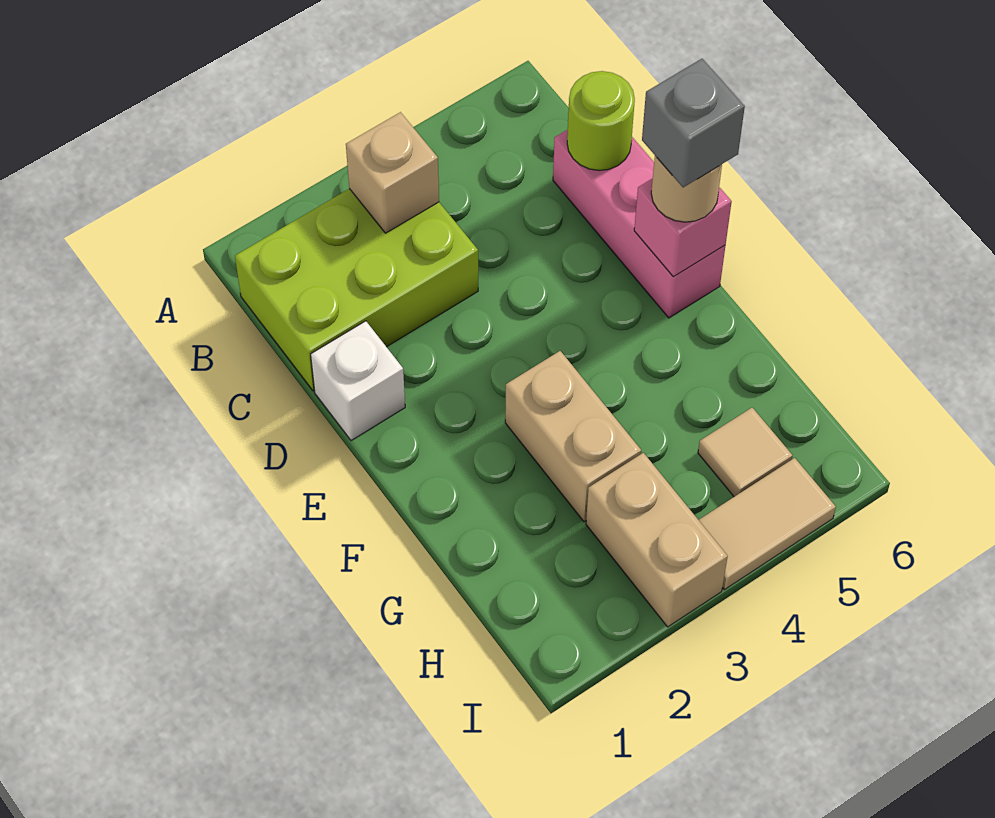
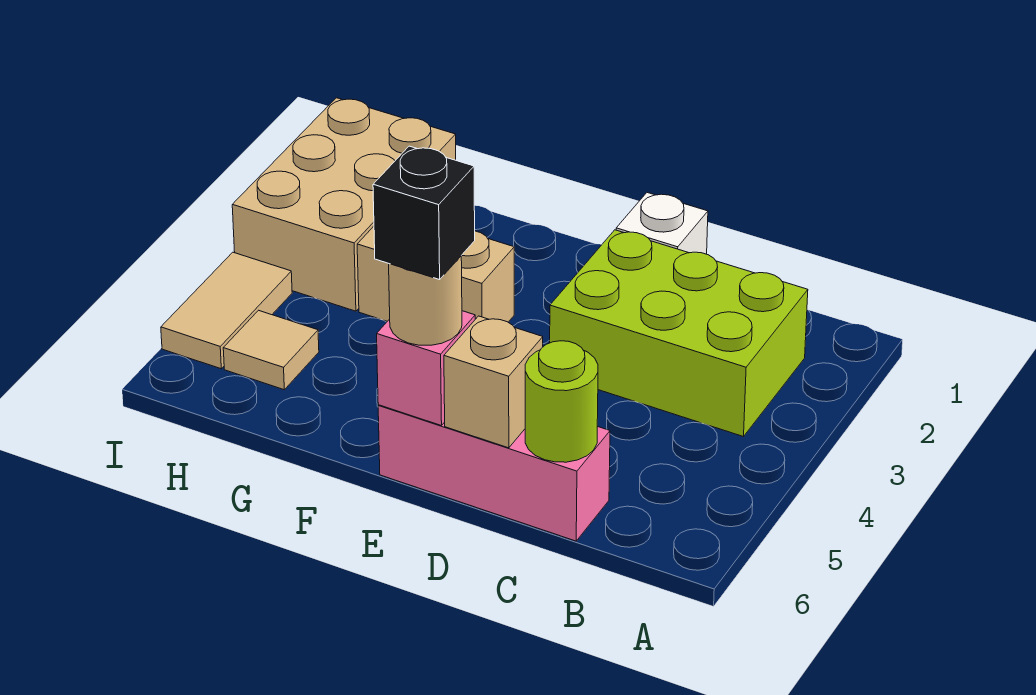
lime brick B1:C3 level 1 -> lime brick B2:D3 level 1
tan brick B3 level 2 -> tan brick D6 level 2
grey brick E6 level 4 -> black brick E6 level 4
tan brick H3:I3 level 1 -> tan brick H1:I3 level 1

